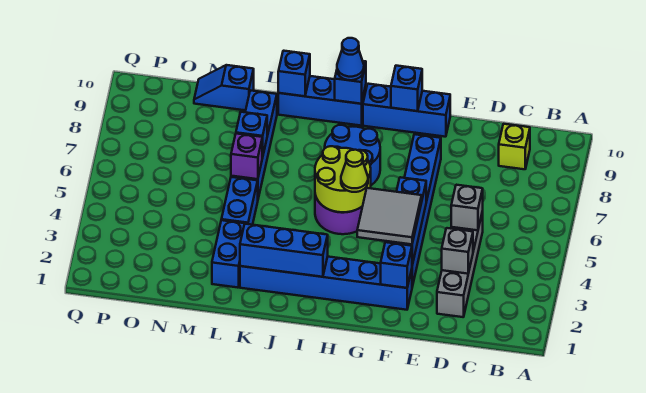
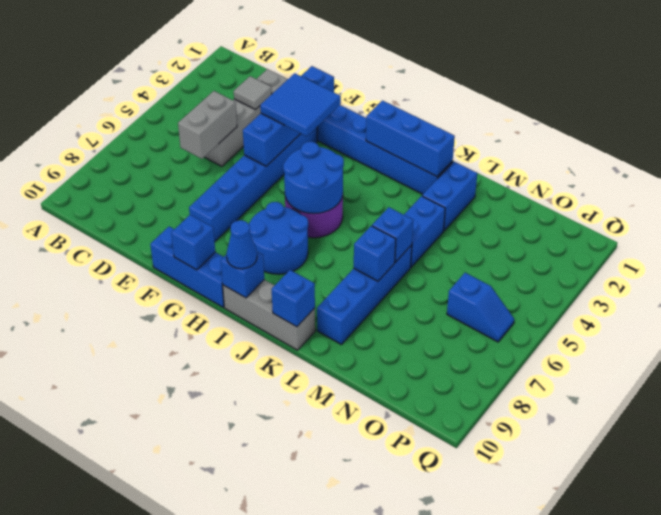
lime brick C9 level 1 -> none
grey brick D3 level 2 -> grey tile D3 level 2
grey brick D5 level 2 -> grey brick D5:D6 level 2
grey tile F3:G4 level 3 -> blue tile F3:G4 level 3
lime round brick H5:I6 level 2 -> blue round brick H5:I6 level 2
lime cone H5 level 3 -> none
blue brick I10:K10 level 1 -> grey brick I10:K10 level 1
purple brick L6 level 2 -> blue brick L6 level 2
blue slope M10:N10 level 1 top M -> blue slope O6:P6 level 1 top O

